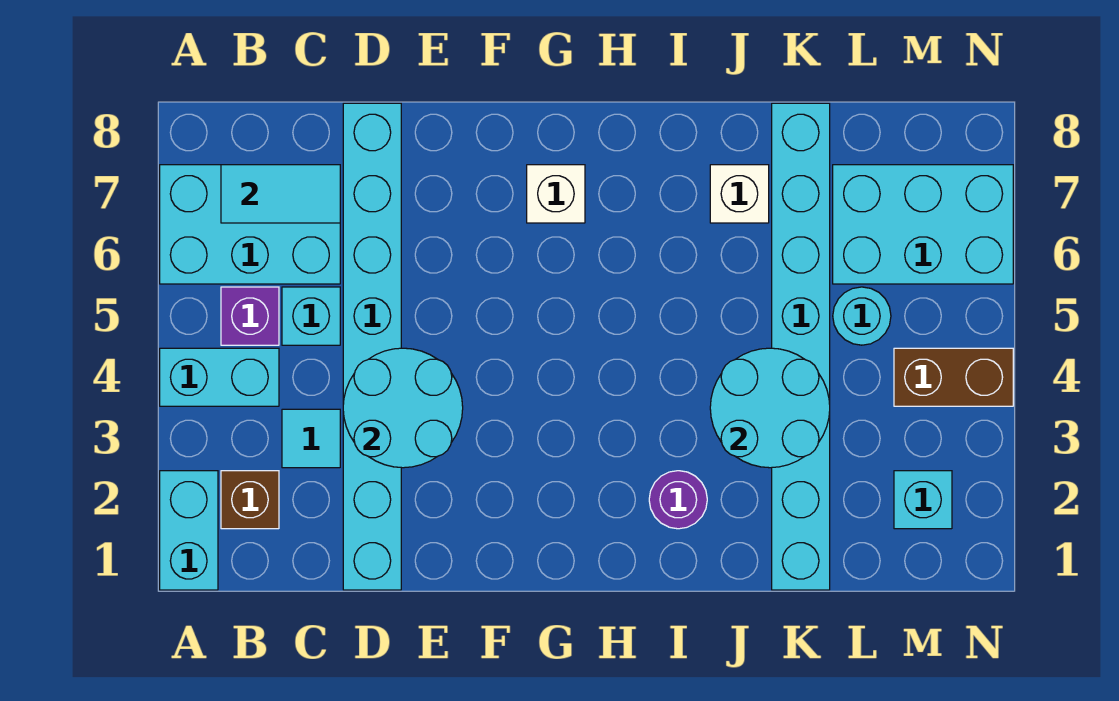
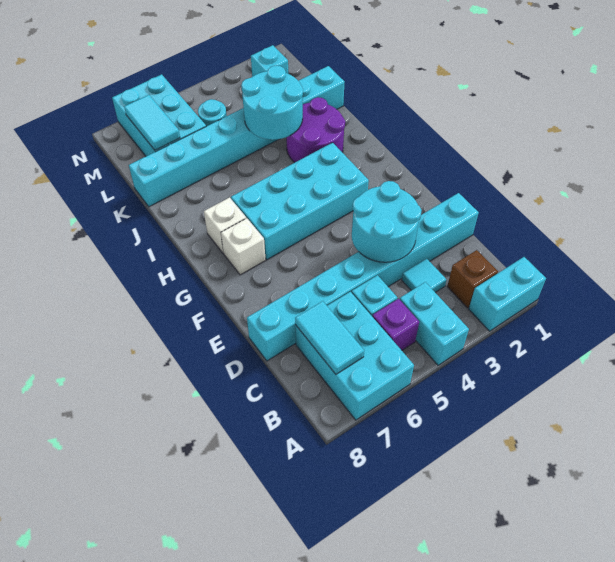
none -> cyan brick G3:H6 level 1
purple round brick I2 level 1 -> purple round brick I2:J3 level 1
white brick J7 level 1 -> white brick H7 level 1
none -> cyan tile L7:M7 level 2
brown brick M4:N4 level 1 -> none

